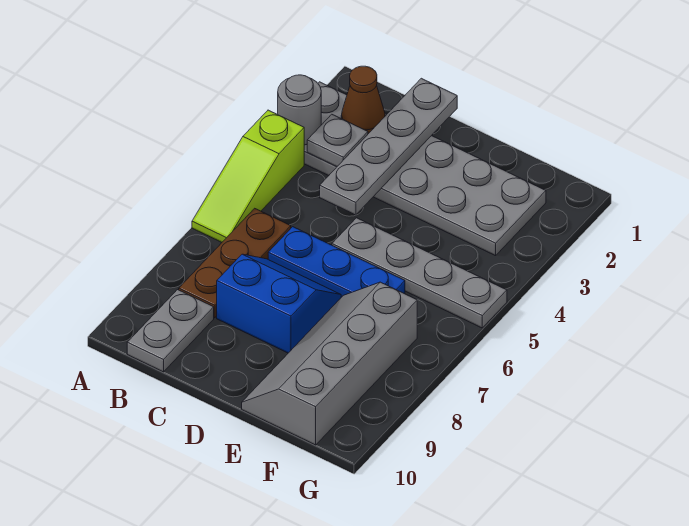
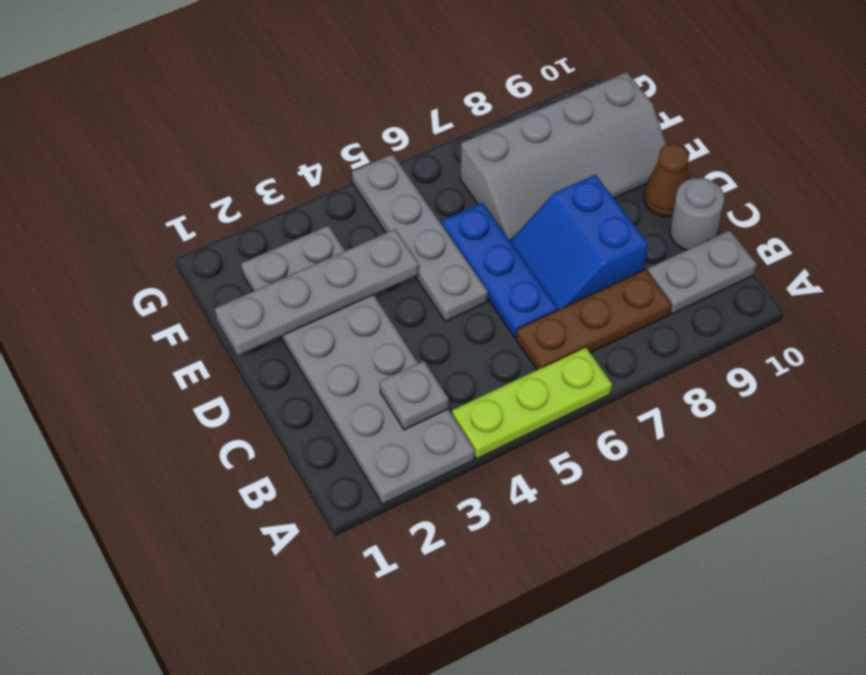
grey round brick A3 level 2 -> grey round brick C10 level 1
lime slope A4:A6 level 1 top 4 -> lime plate A4:A6 level 1
brown cone B2 level 2 -> brown cone D10 level 1
grey plate C1:C4 level 2 -> grey plate E1:E4 level 2

